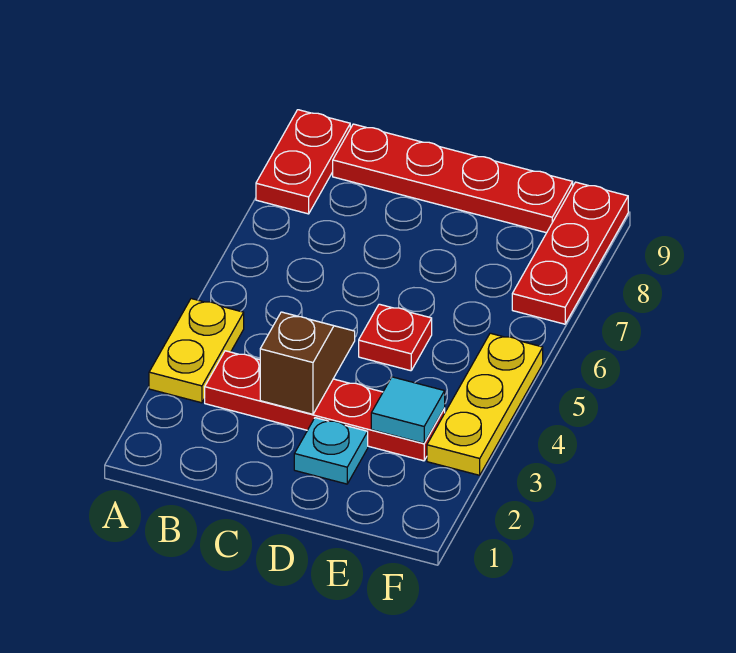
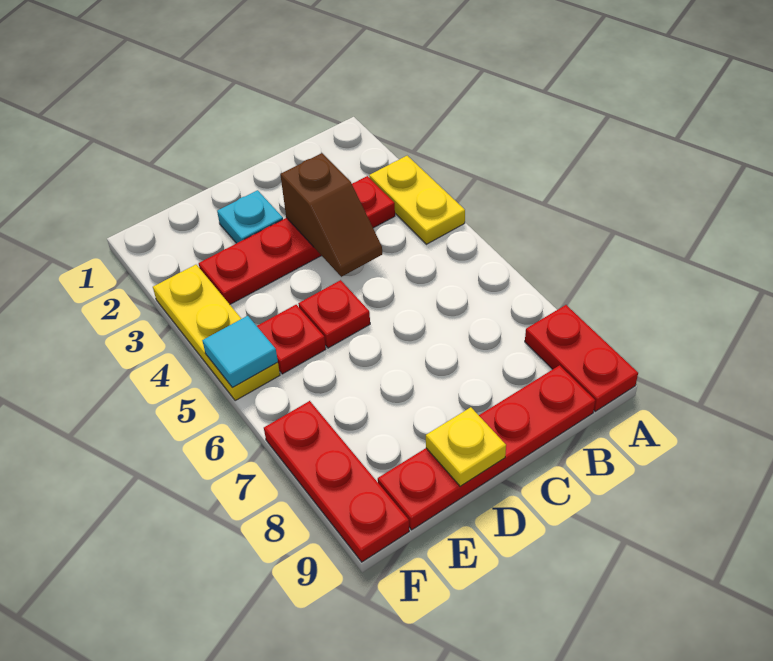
none -> yellow plate D9 level 2
cyan tile E3 level 2 -> cyan tile F5 level 2
none -> red plate E5 level 1

